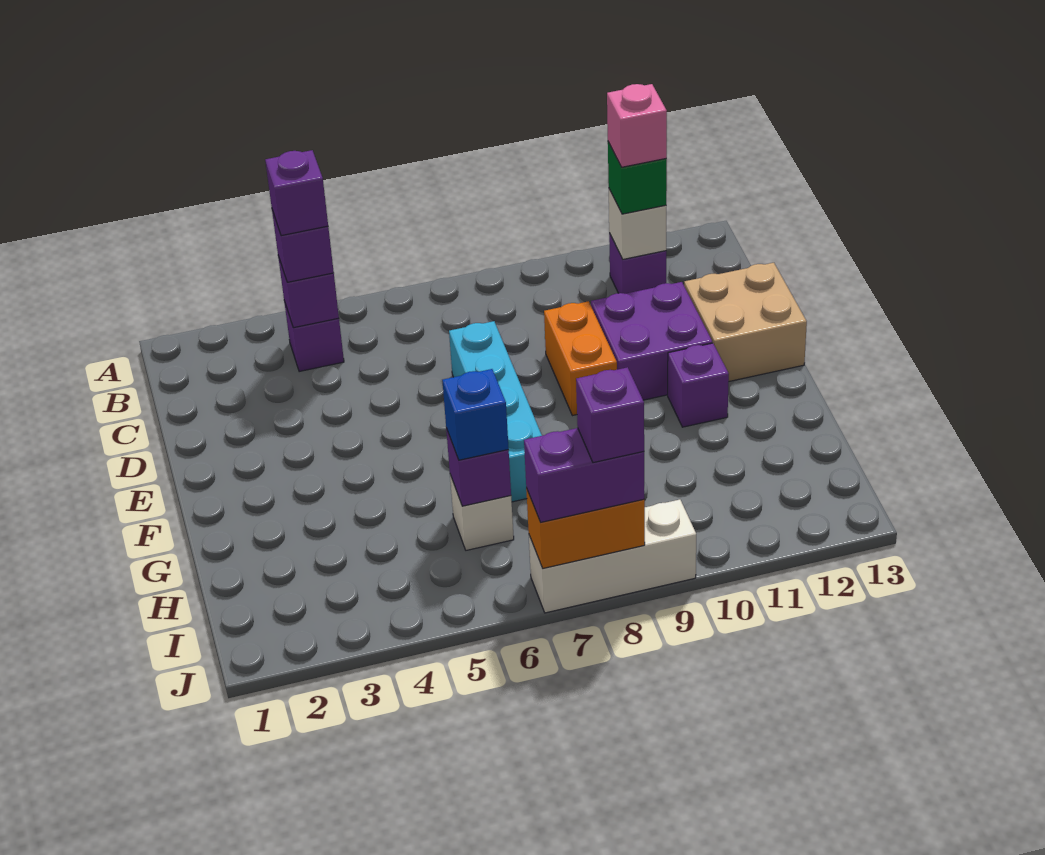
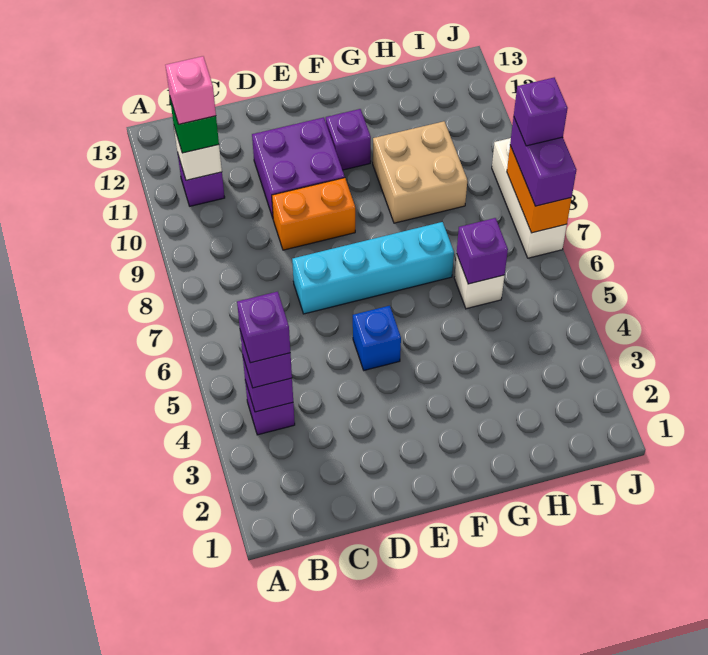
tan brick D12:E13 level 1 -> tan brick G9:H10 level 1
blue brick H6 level 3 -> blue brick E5 level 1

